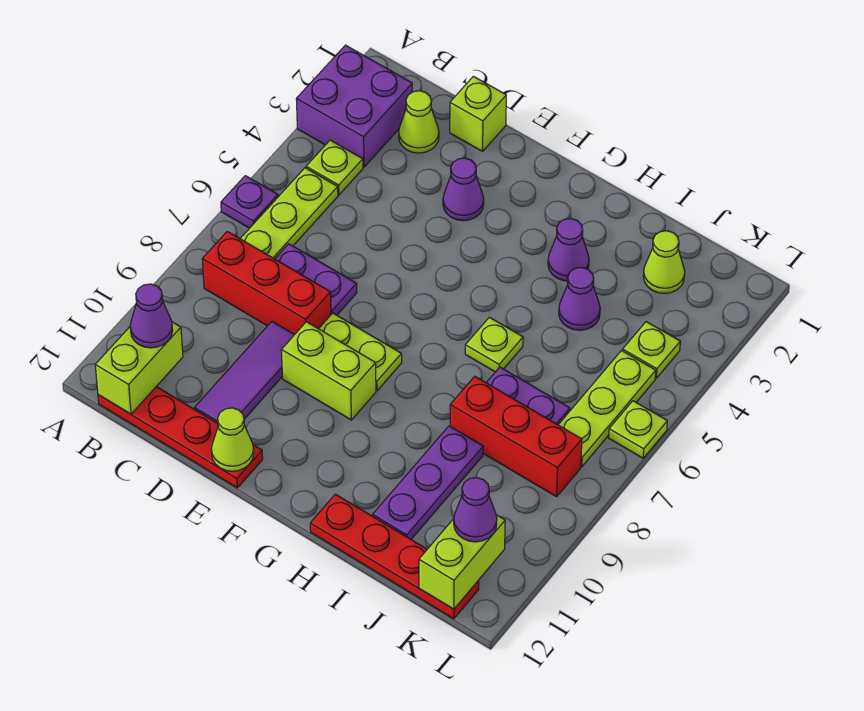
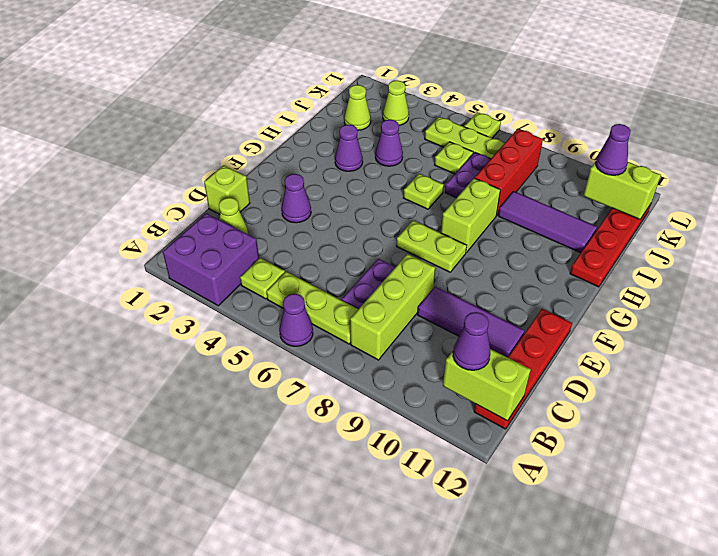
purple plate A6 level 1 -> purple cone A6 level 1
red brick B8:D8 level 1 -> lime brick B8:D8 level 1
lime plate E8:F8 level 1 -> lime plate F7:F8 level 1
lime brick E9:F9 level 1 -> lime brick G8:H8 level 1
lime cone E12 level 2 -> lime cone K3 level 1
purple plate I9:I11 level 1 -> purple tile I9:I11 level 1
lime plate K4 level 1 -> lime plate J6 level 1

